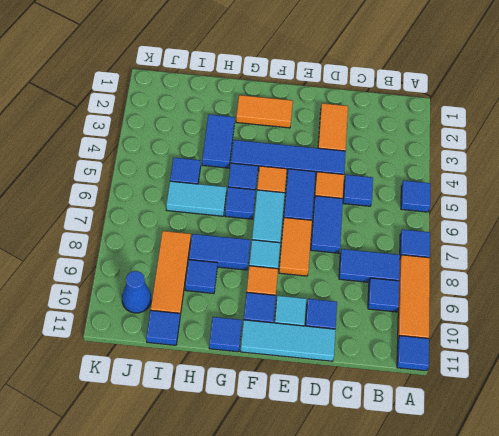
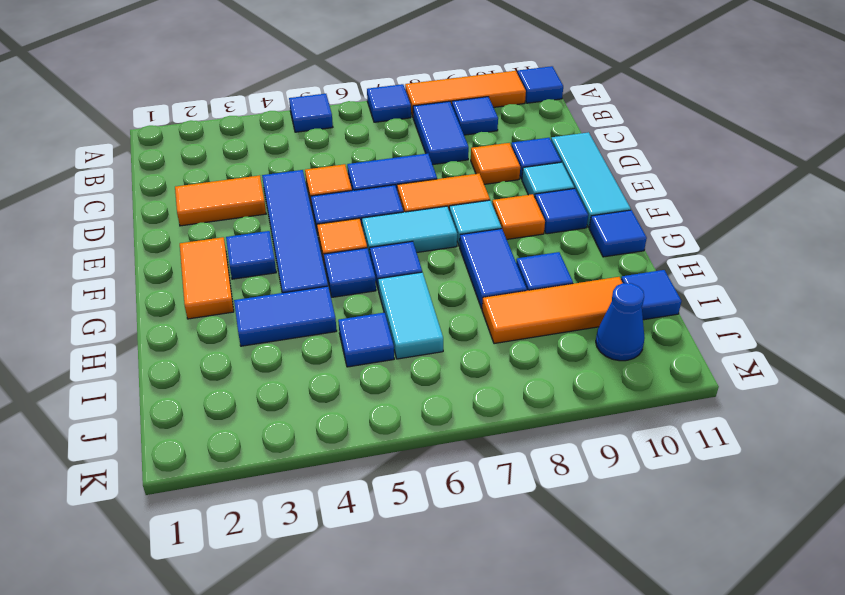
blue tile C5 level 1 -> blue tile F3 level 1
none -> orange tile D9 level 1

